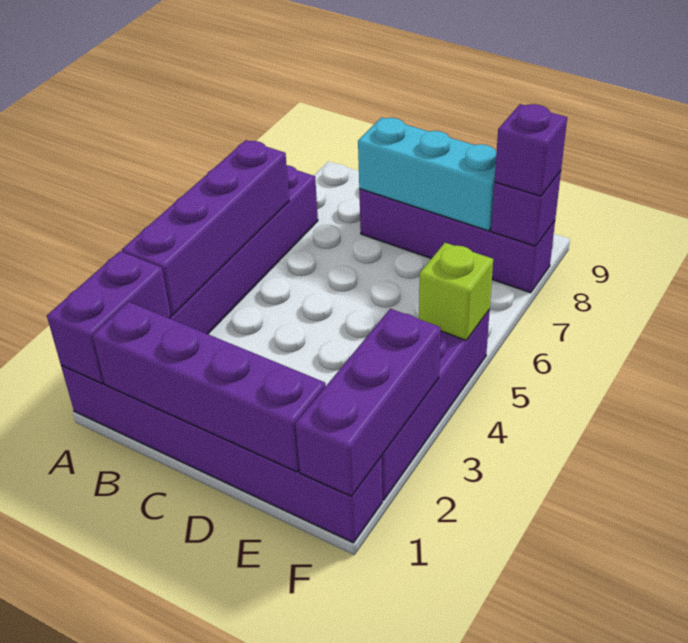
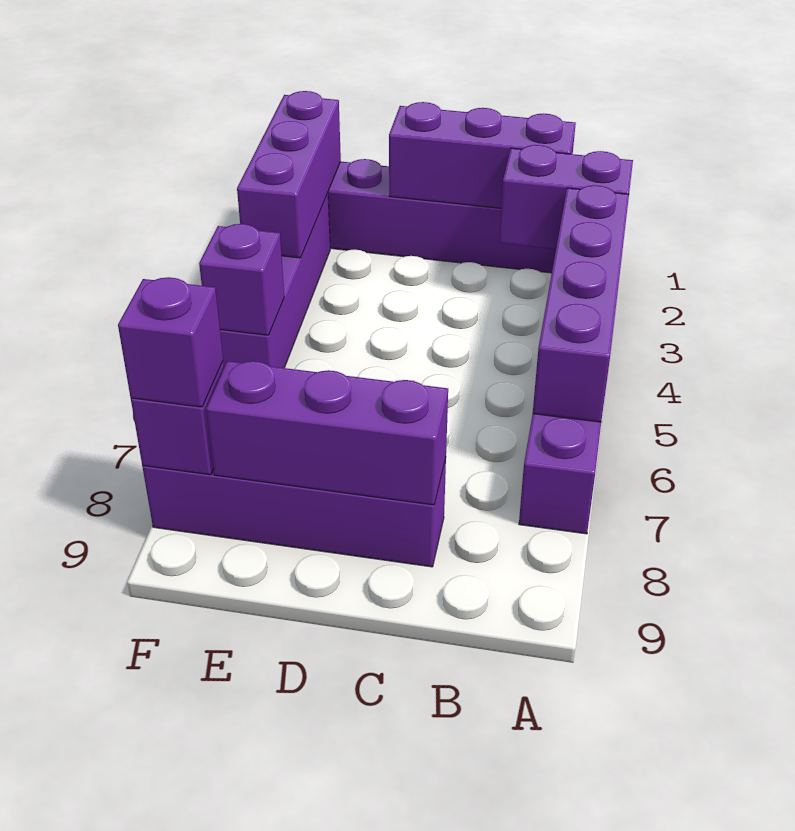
purple brick A1:A2 level 2 -> purple brick A2:B2 level 2
purple brick B1:E1 level 2 -> purple brick B1:D1 level 2
cyan brick C8:E8 level 2 -> purple brick C8:E8 level 2
lime brick F5 level 2 -> purple brick F5 level 2

